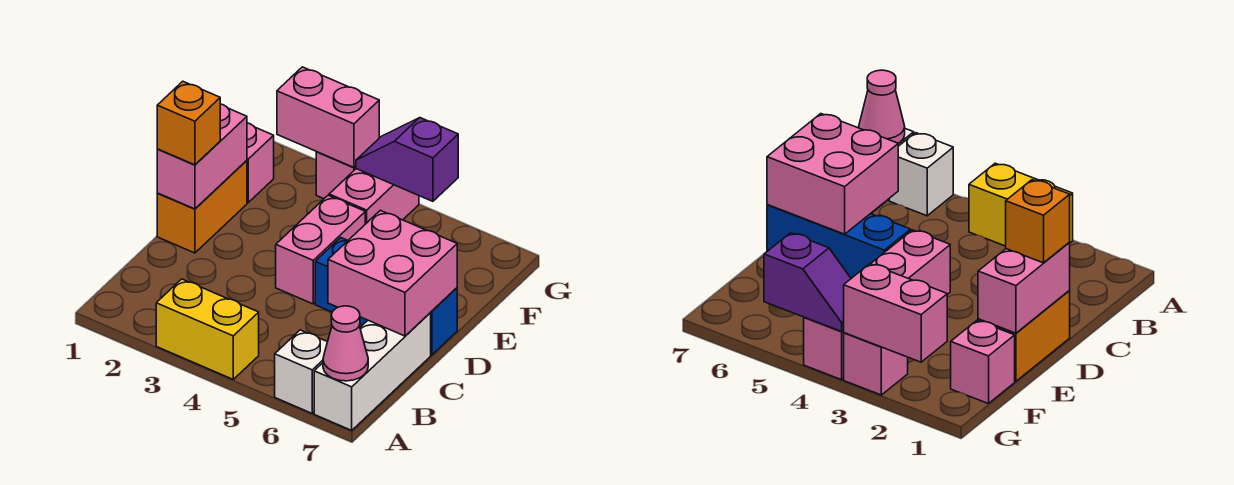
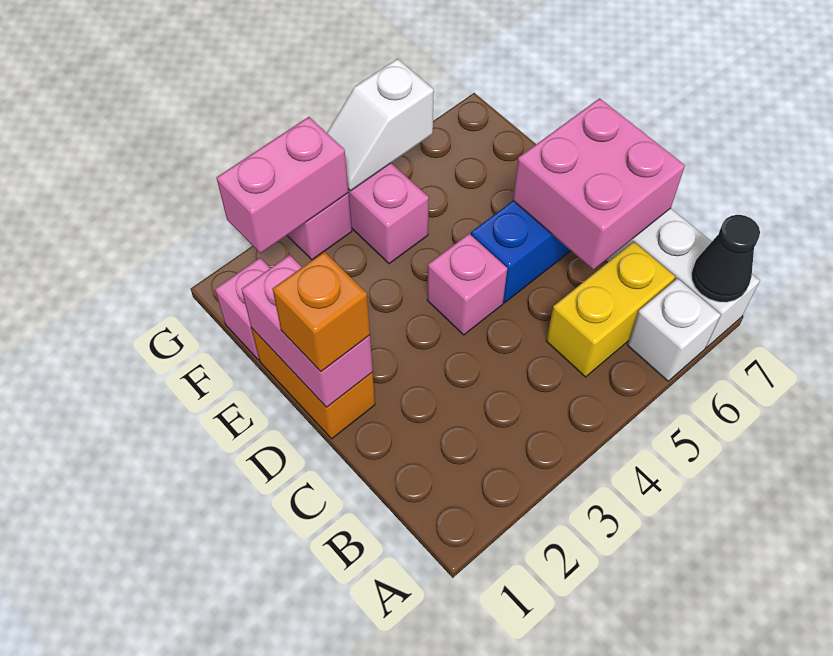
yellow brick A3:A4 level 1 -> yellow brick B5:B6 level 1
pink cone A7 level 2 -> black cone A7 level 2
pink brick D4:E4 level 1 -> pink brick D4 level 1
purple slope G4:G5 level 2 top 5 -> white slope G4:G5 level 2 top 5

